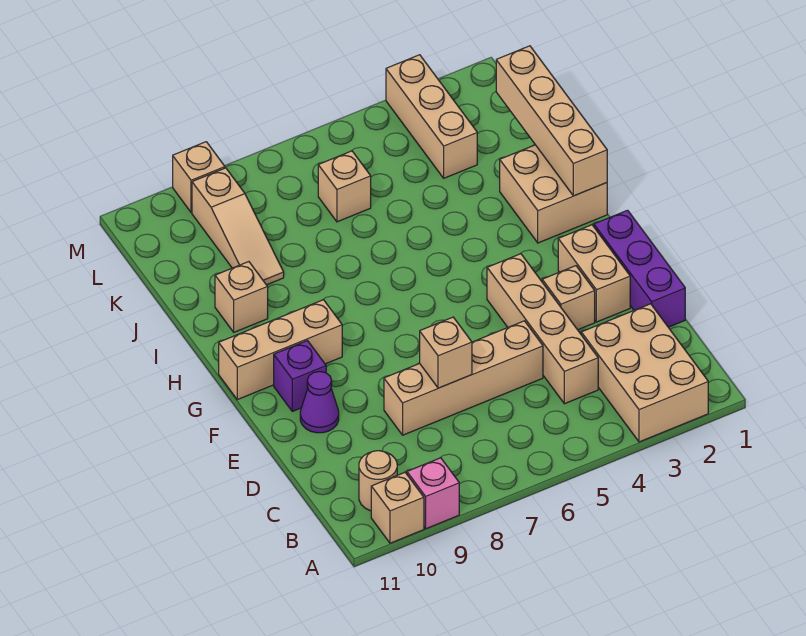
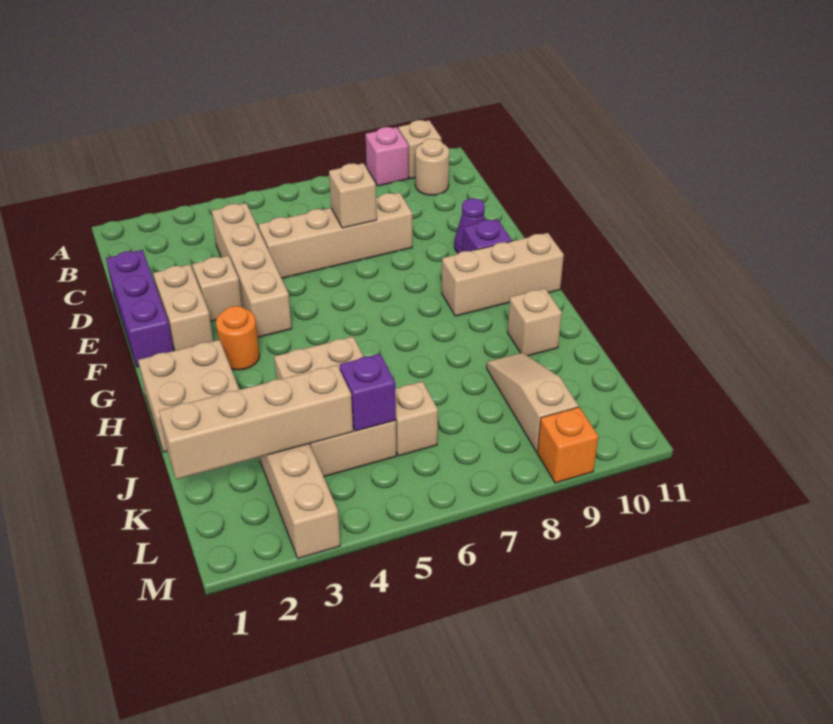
tan brick A2:C3 level 1 -> tan brick I4:K5 level 1
none -> orange round brick G3 level 1
tan brick H1:K1 level 2 -> tan brick K1:K4 level 2
none -> purple brick K5 level 2
tan brick M9 level 1 -> orange brick M9 level 1

